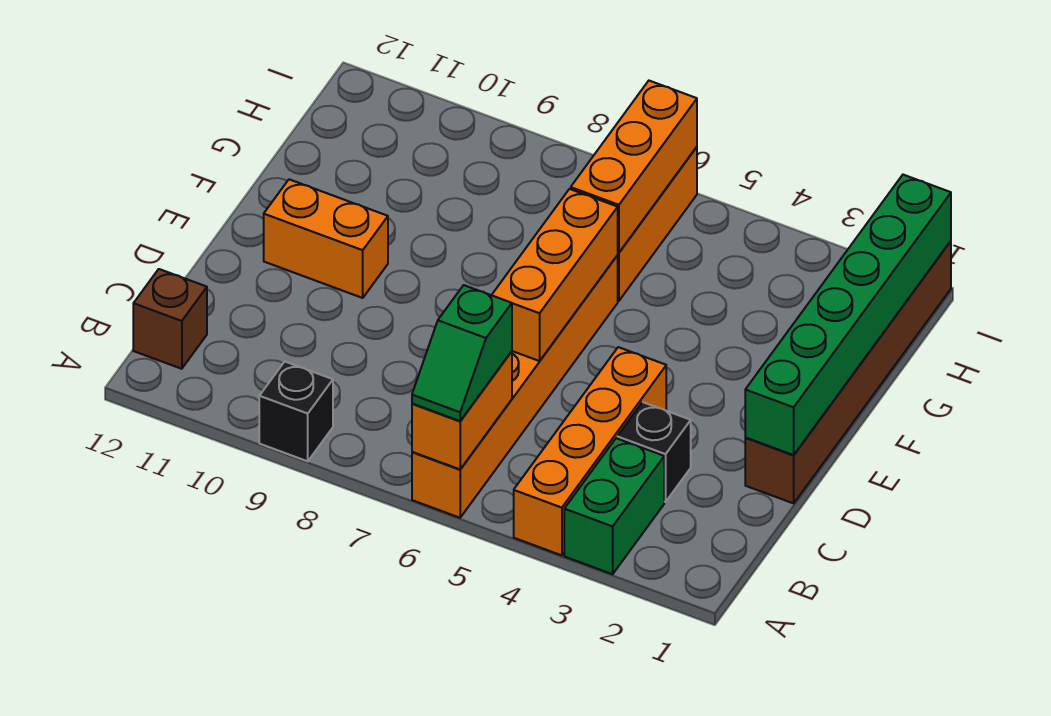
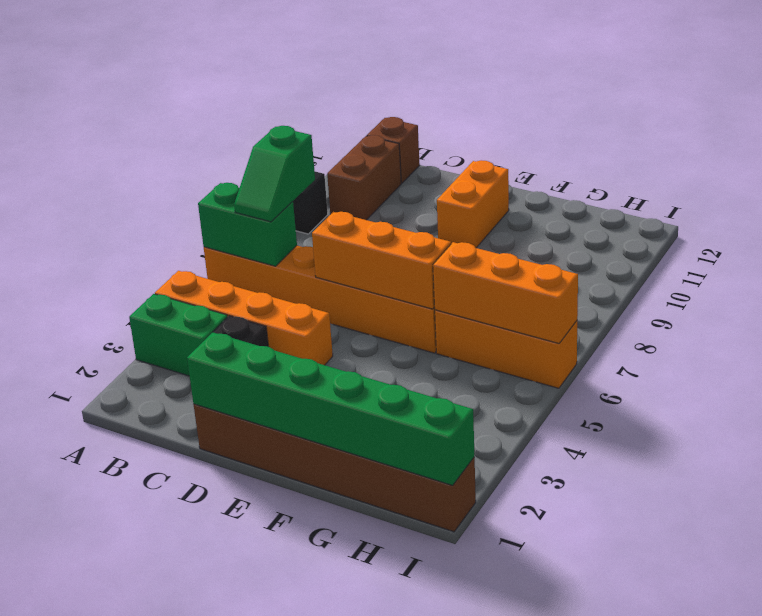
orange brick A6:B6 level 2 -> green brick A6:B6 level 2
green slope A6:B6 level 3 top B -> green slope B6:B7 level 3 top 7
none -> brown brick B10:B11 level 1

